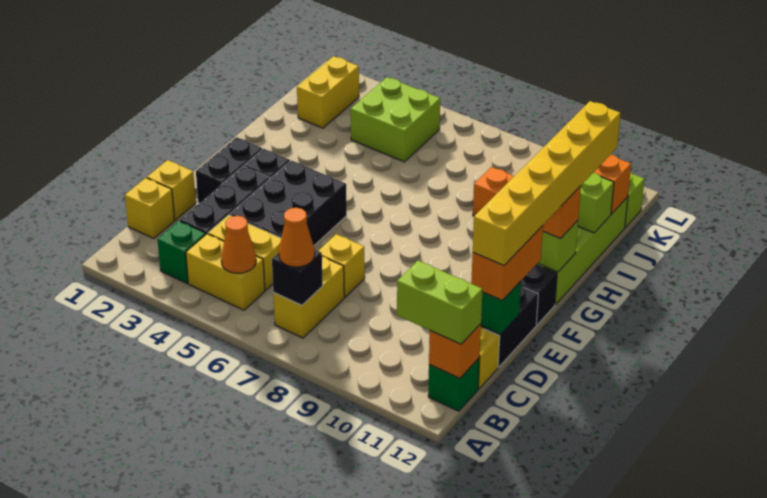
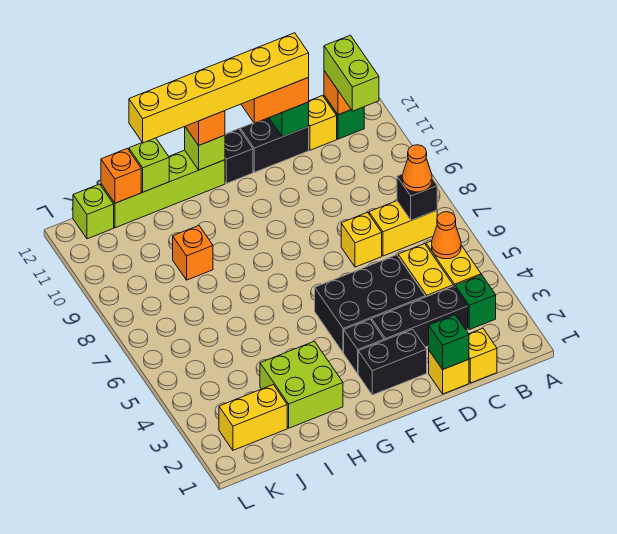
none -> green brick D1 level 2
lime brick J4:K5 level 1 -> lime brick H2:I3 level 1

